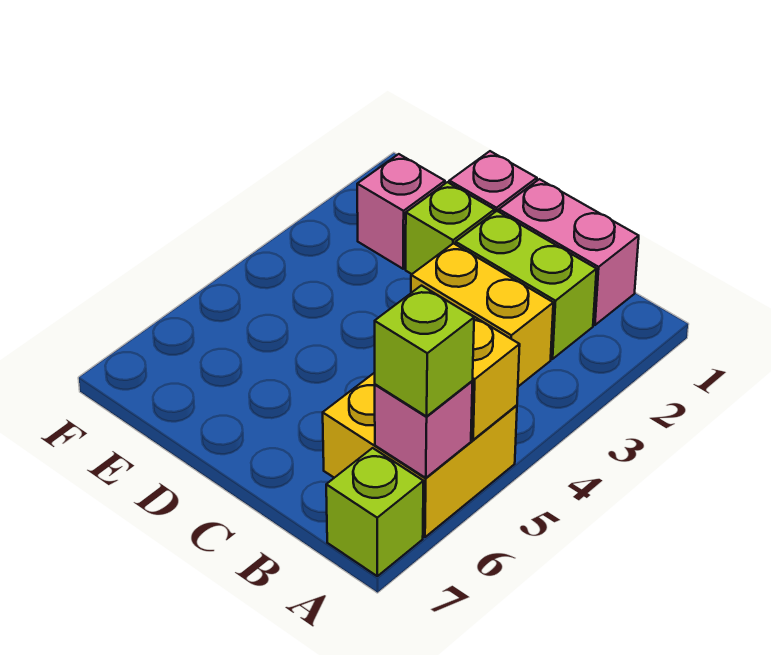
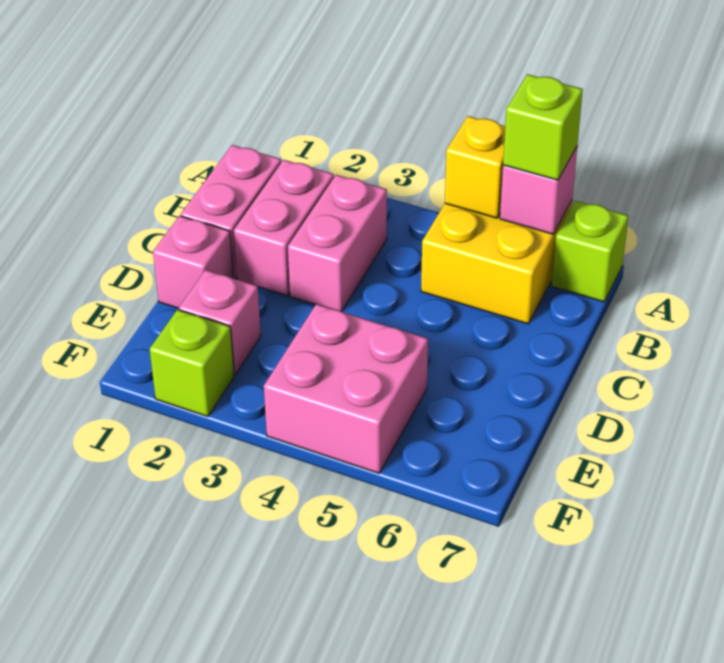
lime brick B2:C2 level 1 -> pink brick B2:C2 level 1
yellow brick B3:C3 level 1 -> pink brick B3:C3 level 1
lime brick D2 level 1 -> lime brick F2 level 1
none -> pink brick E4:F5 level 1

